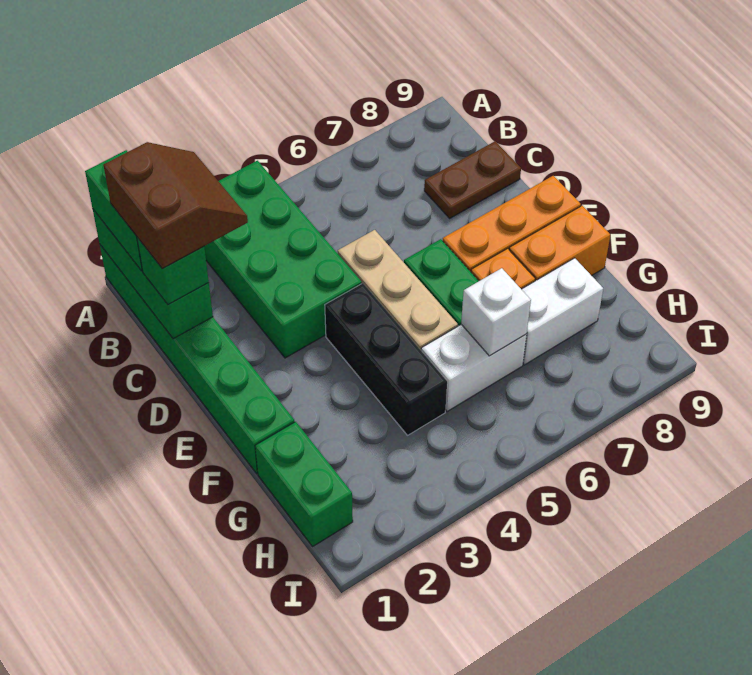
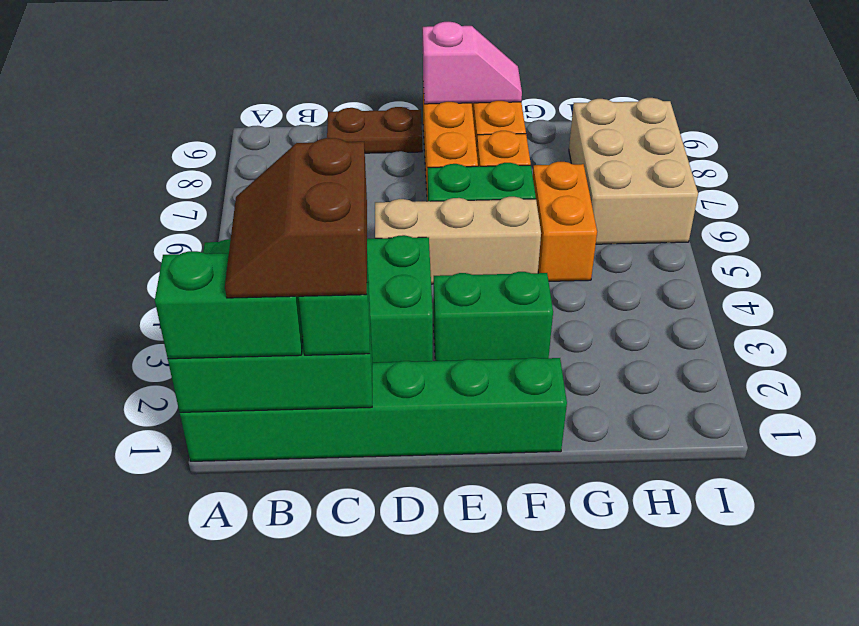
brown slope B1:C2 level 4 top 1 -> brown slope B1:C2 level 4 top C
brown plate C8:C9 level 1 -> brown plate C9:D9 level 1
black brick E4:G4 level 1 -> none
none -> pink slope E9:F9 level 2 top E
green brick G1:H1 level 1 -> green brick E3:F3 level 1
white brick G5:G6 level 1 -> orange brick G5:G6 level 1
white brick G6 level 2 -> none
white brick G7:G8 level 1 -> none
none -> tan brick H6:I8 level 1

